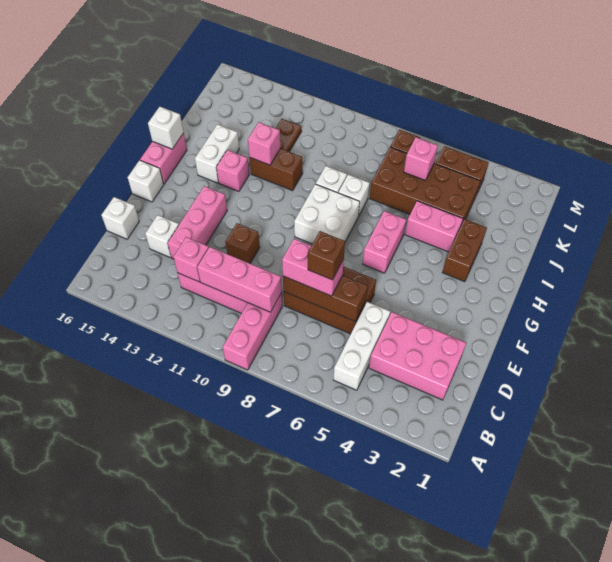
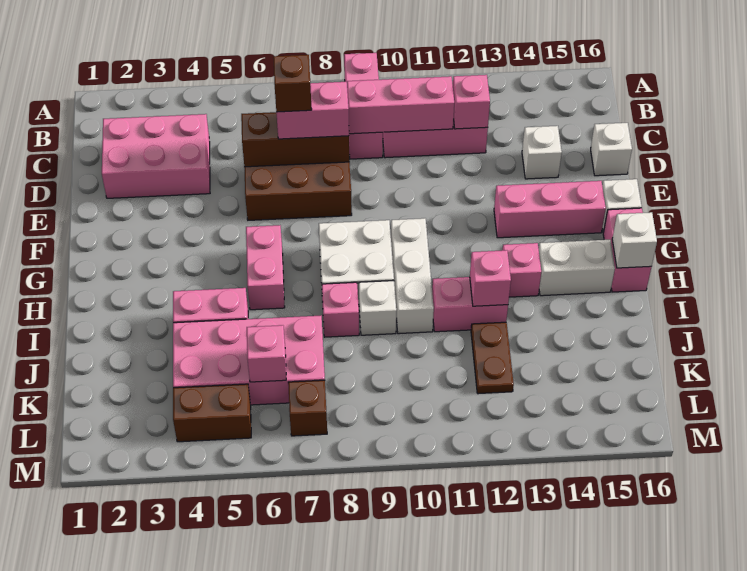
white brick B5:D5 level 1 -> white brick G10:I10 level 1
pink brick D13:F13 level 1 -> pink brick F13:F15 level 1
brown brick E11 level 1 -> none
brown brick H3:I3 level 1 -> none
white brick H14:I14 level 1 -> white brick H14:H15 level 1
white brick I8 level 1 -> pink brick I8 level 1
brown brick I11:I12 level 1 -> pink brick I11:I12 level 1
brown brick J4:K7 level 1 -> pink brick J4:K7 level 1

